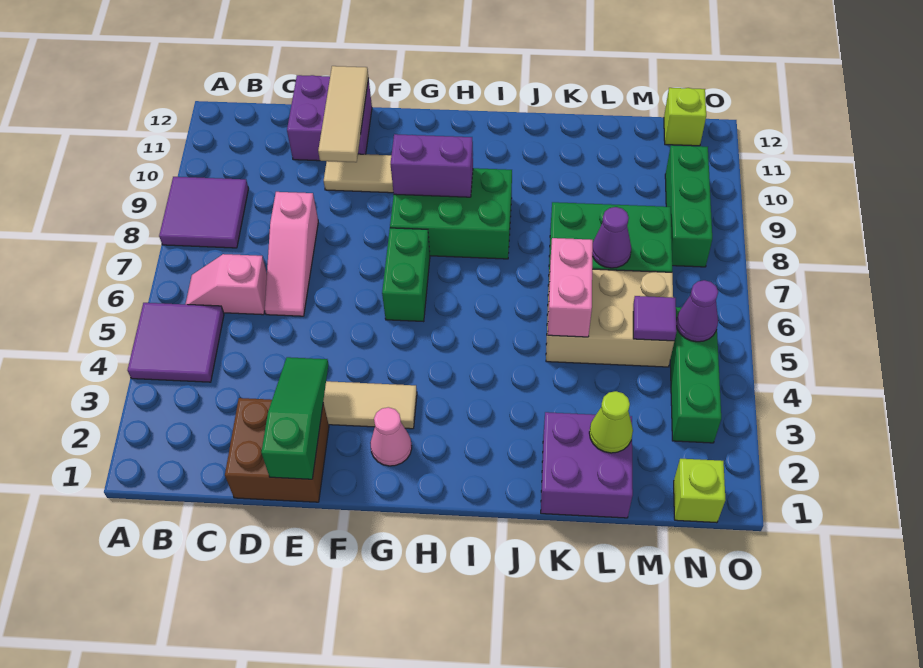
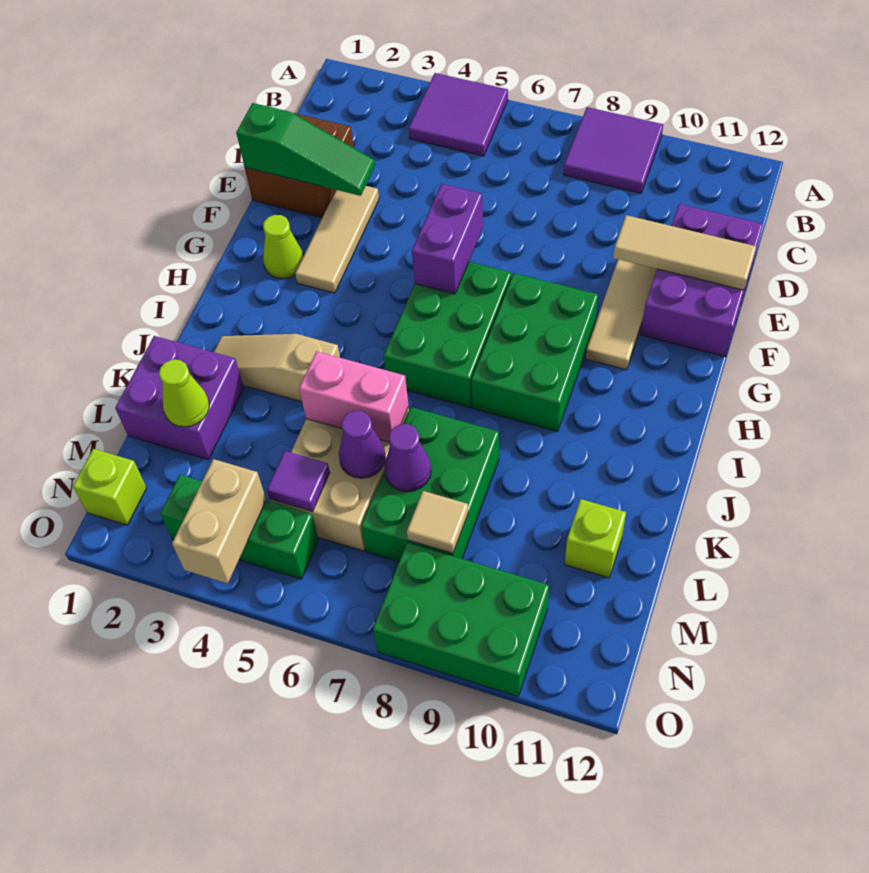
pink slope B6:C6 level 1 top C -> none
pink slope D6:D8 level 1 top 8 -> none
purple brick D11:E12 level 1 -> purple brick D11:F12 level 1
pink cone G2 level 1 -> lime cone G2 level 1
green brick G6:G7 level 1 -> green brick G6:I7 level 1
purple brick G9:H9 level 2 -> purple brick F6:G6 level 2
none -> tan slope J2:J4 level 1 top 4
none -> tan tile M8 level 2
none -> tan brick N4:O4 level 2
purple cone N5 level 2 -> purple cone L6 level 2
green brick N8:N10 level 1 -> green brick N8:O10 level 1
lime brick N12 level 1 -> lime brick L11 level 1

